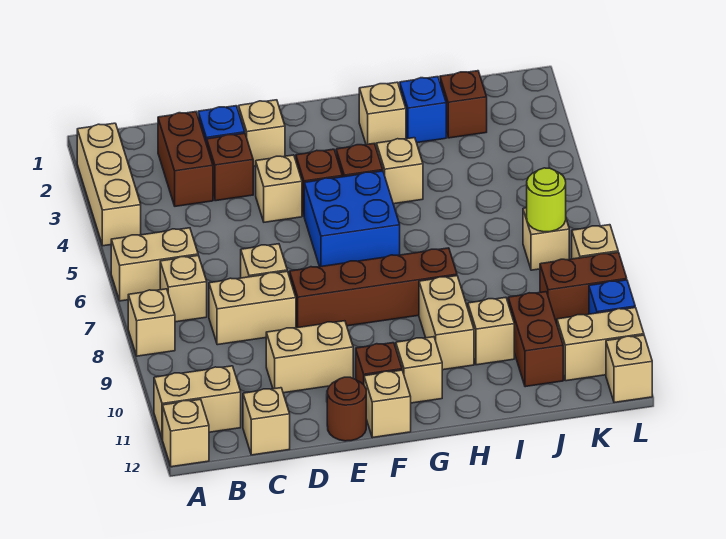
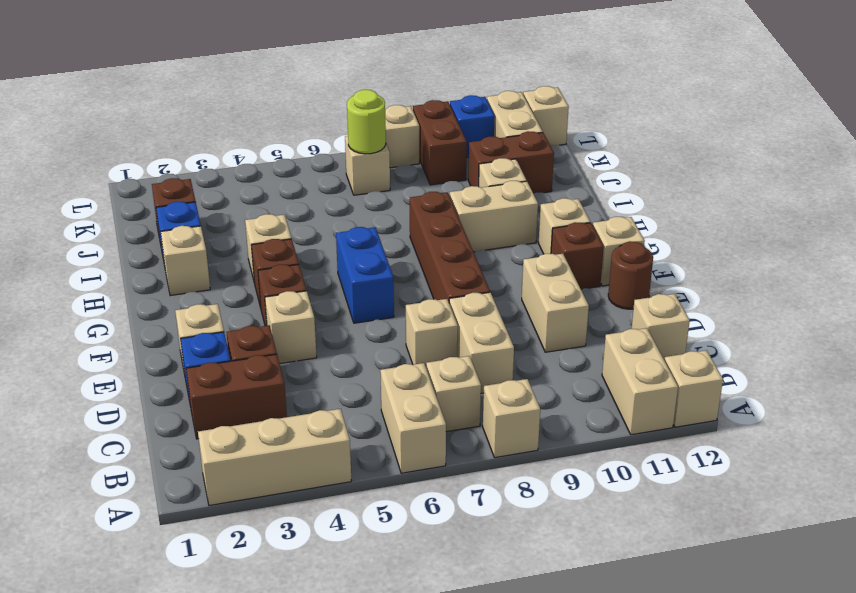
blue brick F5:G6 level 1 -> blue brick F6:G6 level 1

